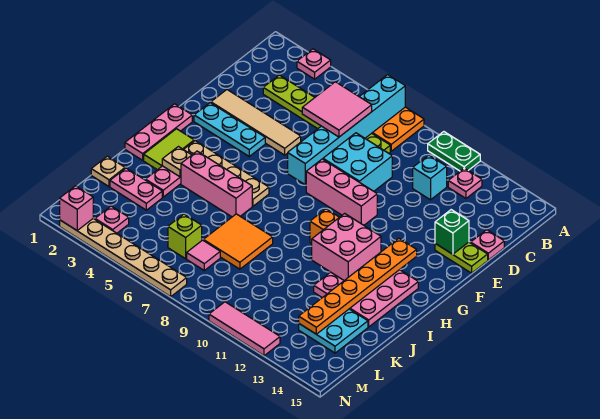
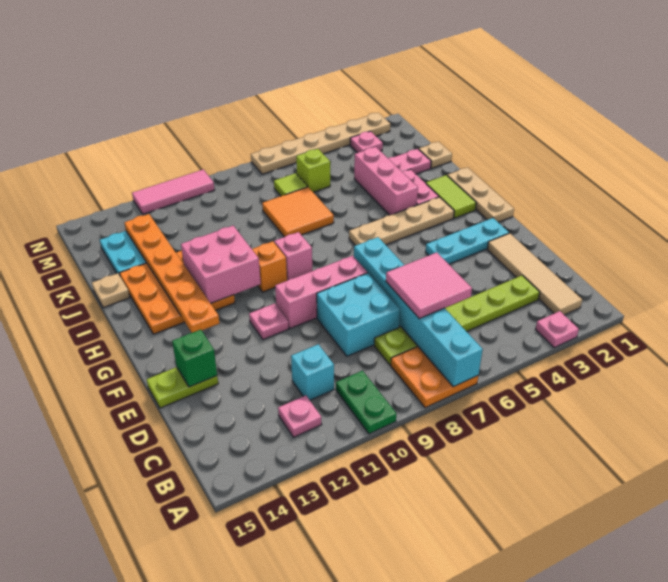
green plate A10:A11 level 1 -> green plate A10:B10 level 1
pink plate D15 level 1 -> pink plate F11 level 1
tan tile E2:E5 level 1 -> tan tile B2:E2 level 1
pink plate G1:I1 level 1 -> tan plate G1:I1 level 1
pink plate H12:J14 level 1 -> orange plate H12:J14 level 1
tan plate I3 level 2 -> tan plate J15 level 1
pink brick I4:I6 level 1 -> pink brick I4:K4 level 1
pink tile L7 level 1 -> lime tile L7 level 1
pink brick N2 level 2 -> pink brick H9 level 1

